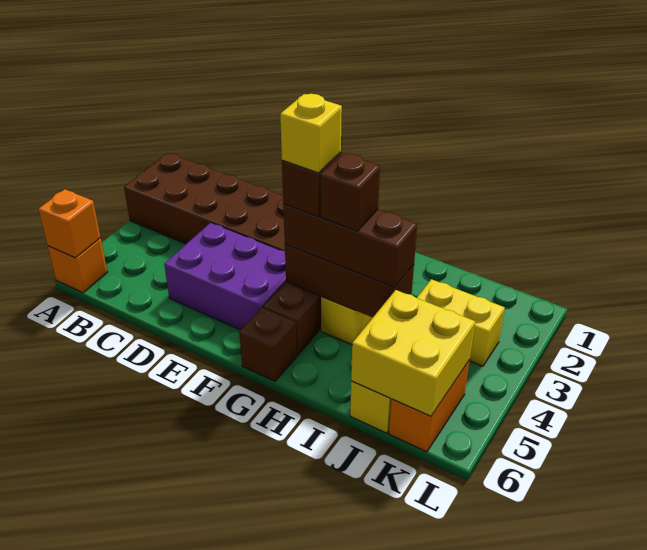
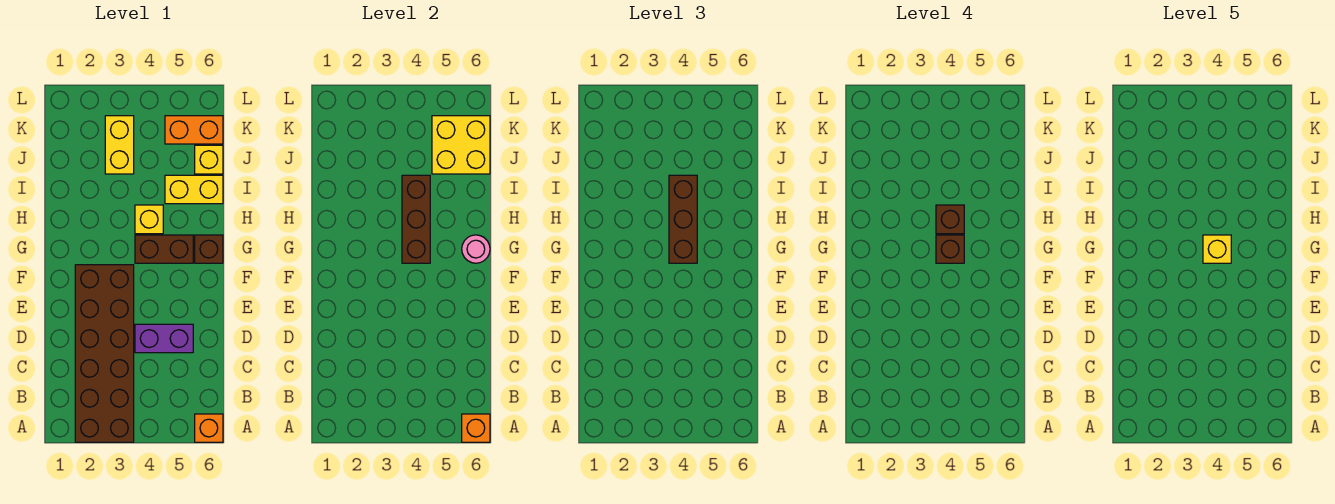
purple brick D4:F5 level 1 -> purple brick D4:D5 level 1
none -> pink round brick G6 level 2
none -> yellow brick I5:I6 level 1

